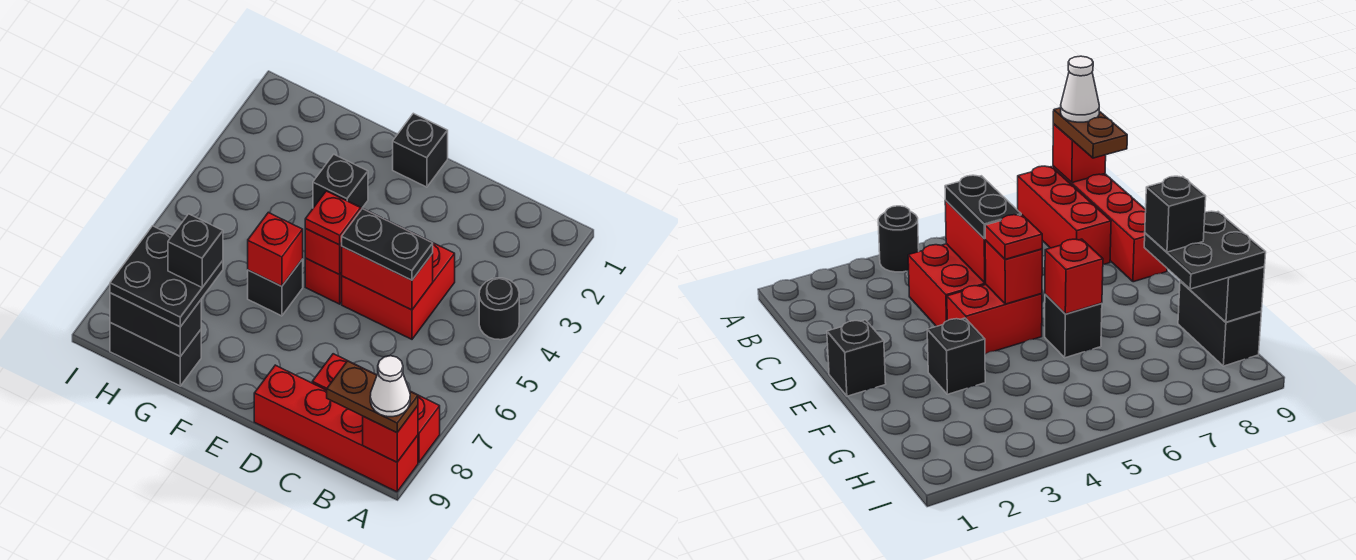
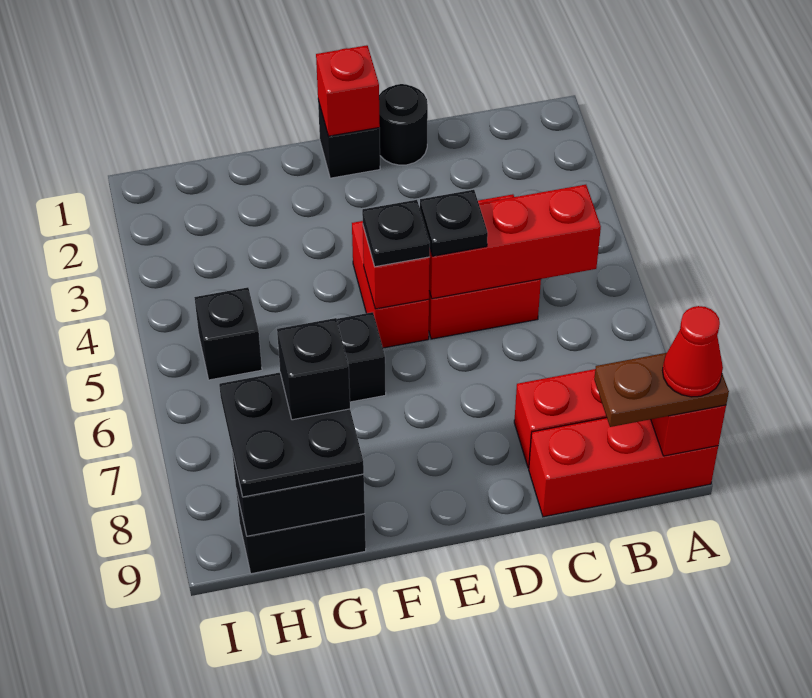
black round brick A4 level 1 -> black round brick D1 level 1
red brick A9:D9 level 1 -> red brick A9:C9 level 1
white cone A9 level 4 -> red cone A9 level 4
red brick C5:D5 level 2 -> red brick B5:D5 level 2
black plate C5:D5 level 3 -> black plate D5 level 3
red plate E5 level 3 -> black plate E5 level 3
black brick F3 level 1 -> black brick H5 level 1
red brick F6 level 2 -> red brick E1 level 2

